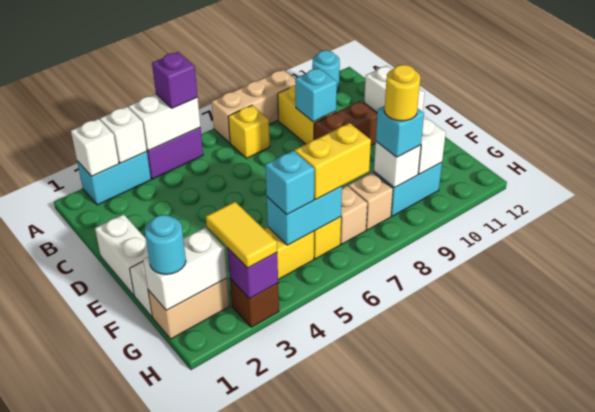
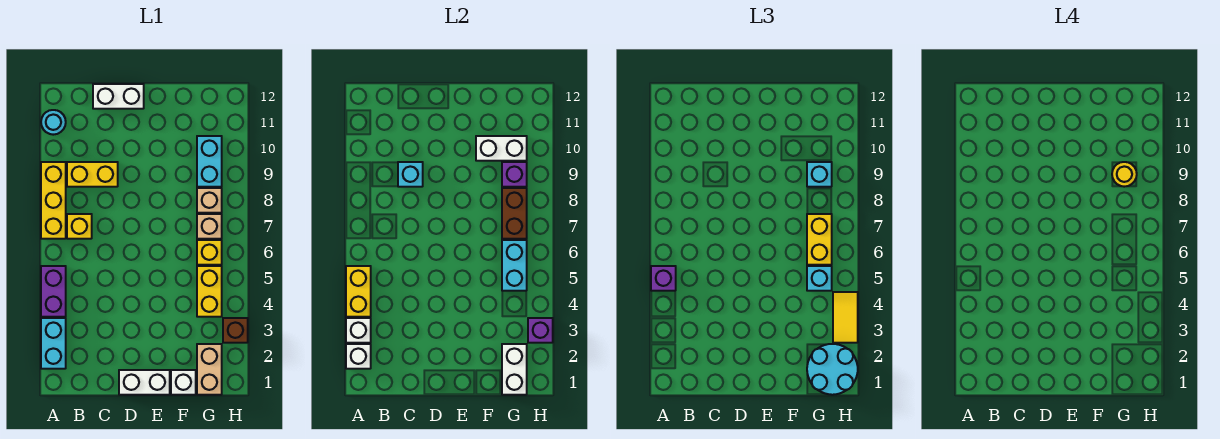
white brick A4:A5 level 2 -> yellow brick A4:A5 level 2
tan brick A7:A9 level 1 -> yellow brick A7:A9 level 1
brown brick D9:D10 level 1 -> brown brick G7:G8 level 2
cyan round brick G1 level 3 -> cyan round brick G1:H2 level 3
yellow tile G3:H3 level 3 -> yellow tile H3:H4 level 3
white brick G9 level 2 -> purple brick G9 level 2

